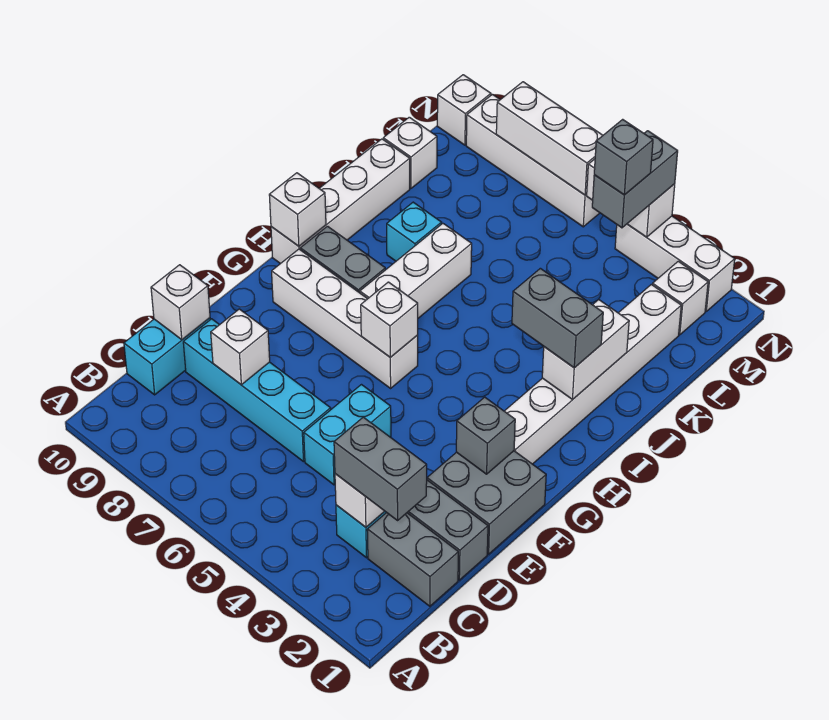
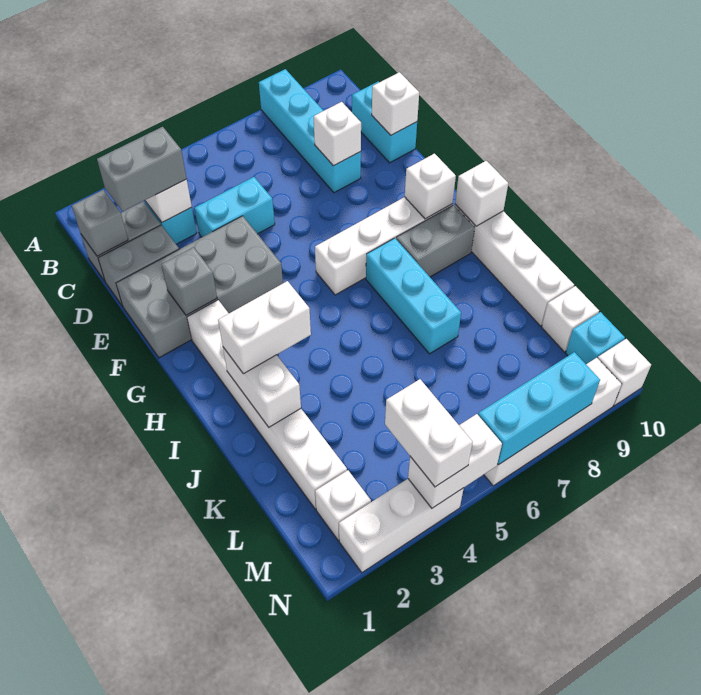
cyan brick D5:E5 level 1 -> cyan brick D4:D5 level 1
cyan brick D6:D9 level 1 -> cyan brick A8:D8 level 1
grey brick E1:F2 level 1 -> grey brick E1:F4 level 1
white brick G6 level 2 -> white brick G9 level 2
white brick H7:J7 level 1 -> cyan brick H7:J7 level 1
grey brick I2:I3 level 3 -> white brick I2:I3 level 3
cyan brick J8 level 1 -> cyan brick M10 level 1
grey brick M4:N4 level 3 -> white brick M4:N4 level 3
grey brick M4 level 4 -> grey brick C1 level 2
white brick N6:N8 level 2 -> cyan brick N6:N8 level 2

